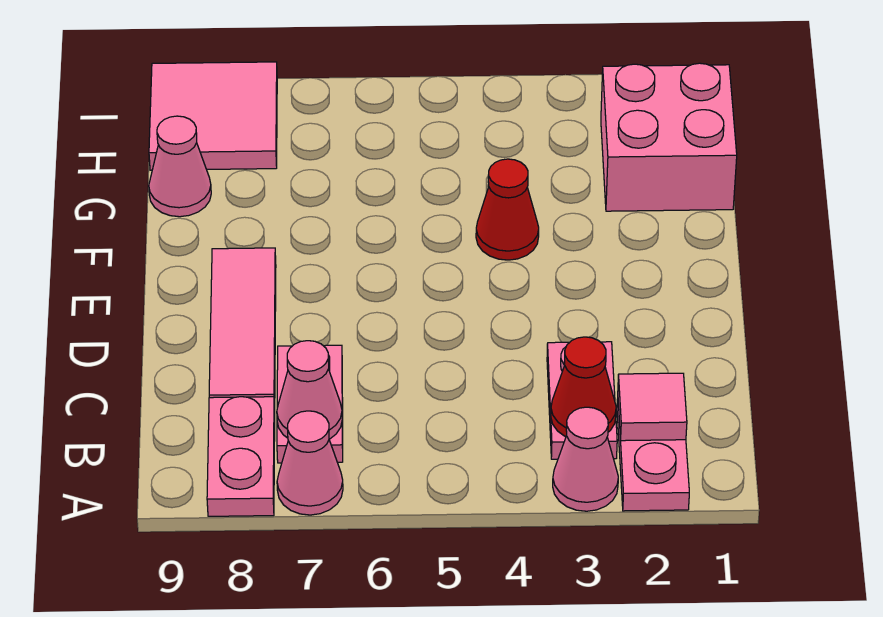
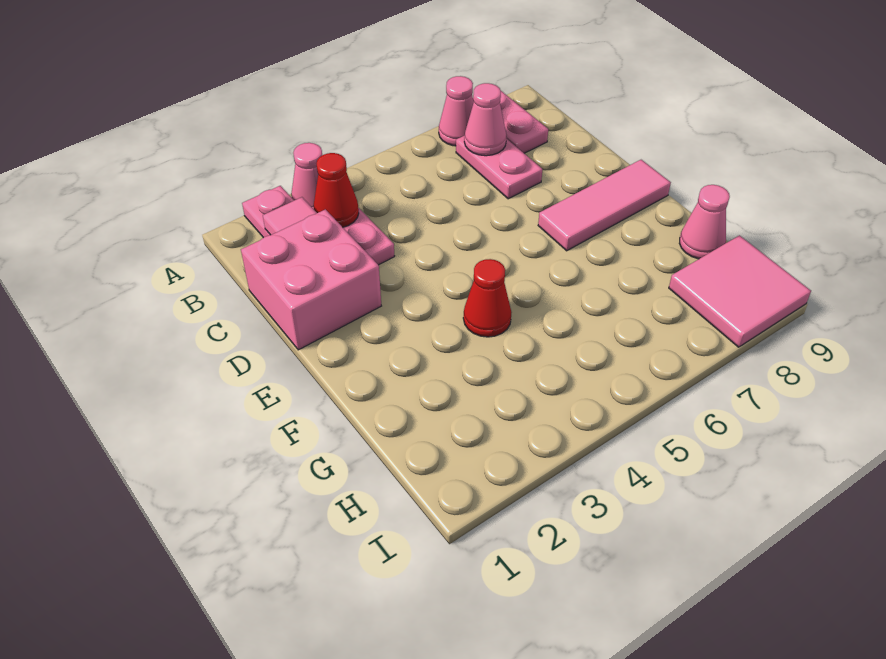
pink tile C8:E8 level 1 -> pink tile E7:E9 level 1
pink brick G1:H2 level 1 -> pink brick C1:D2 level 1

